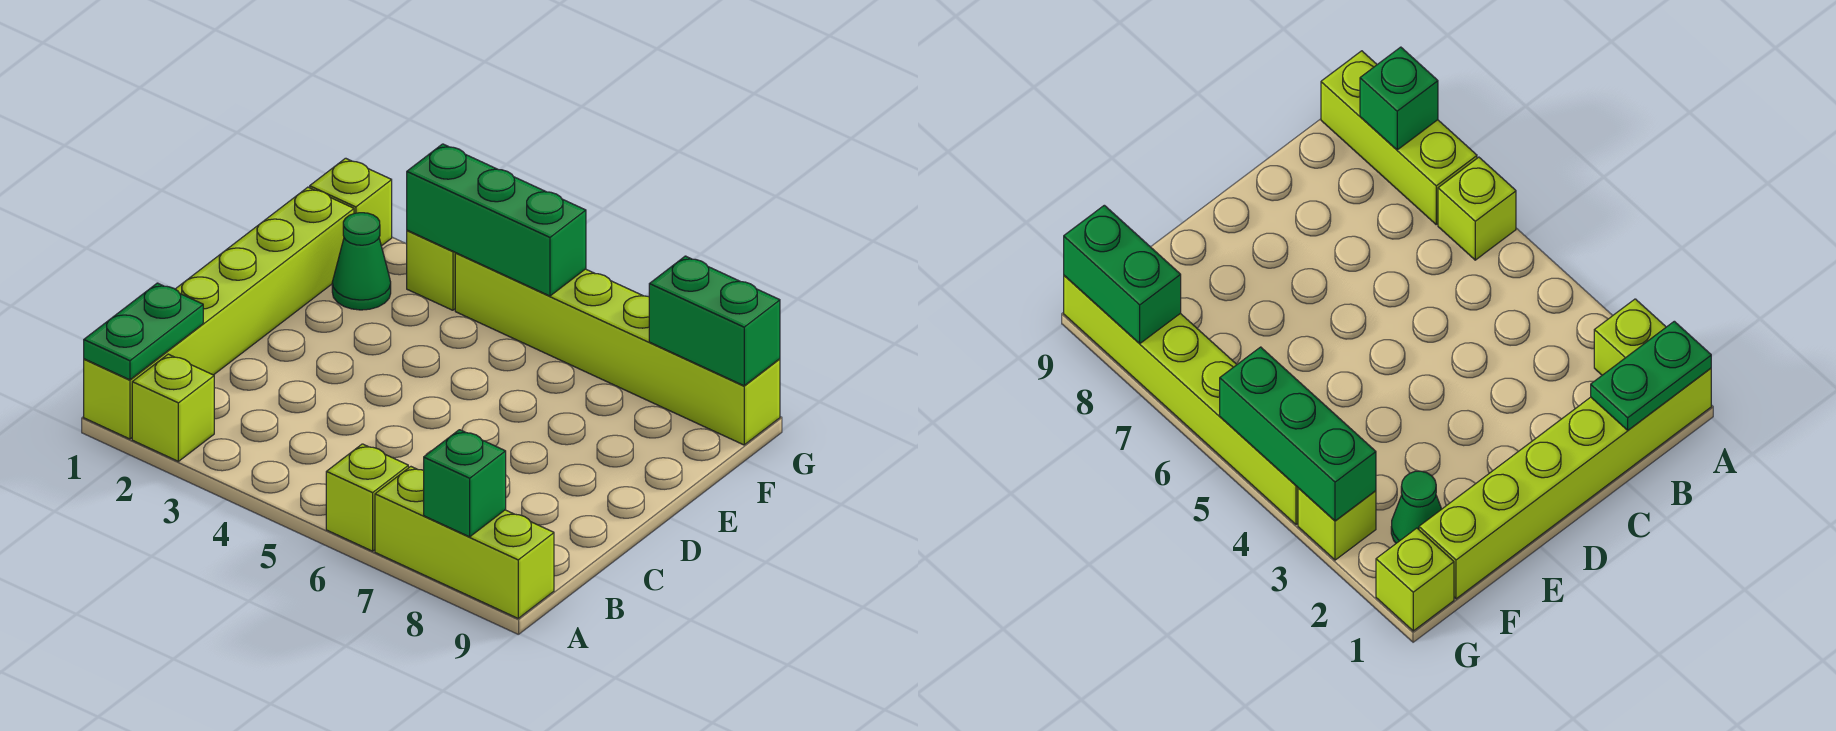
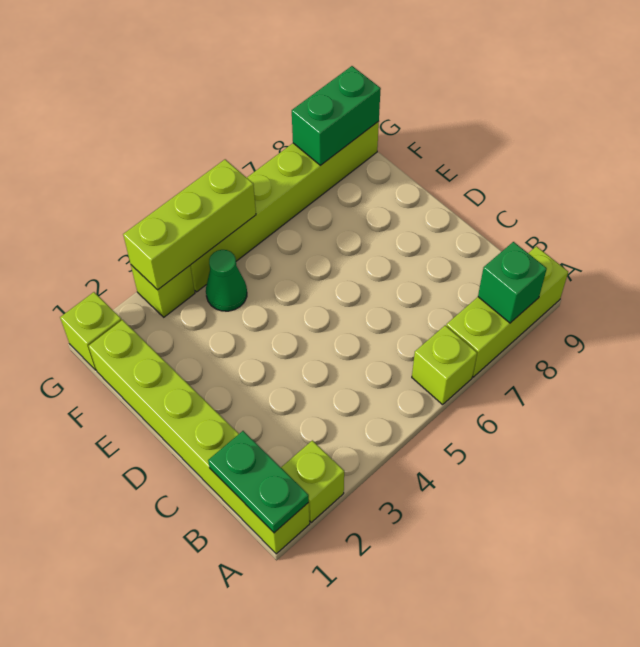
green cone F2 level 1 -> green cone F4 level 1
green brick G3:G5 level 2 -> lime brick G3:G5 level 2

